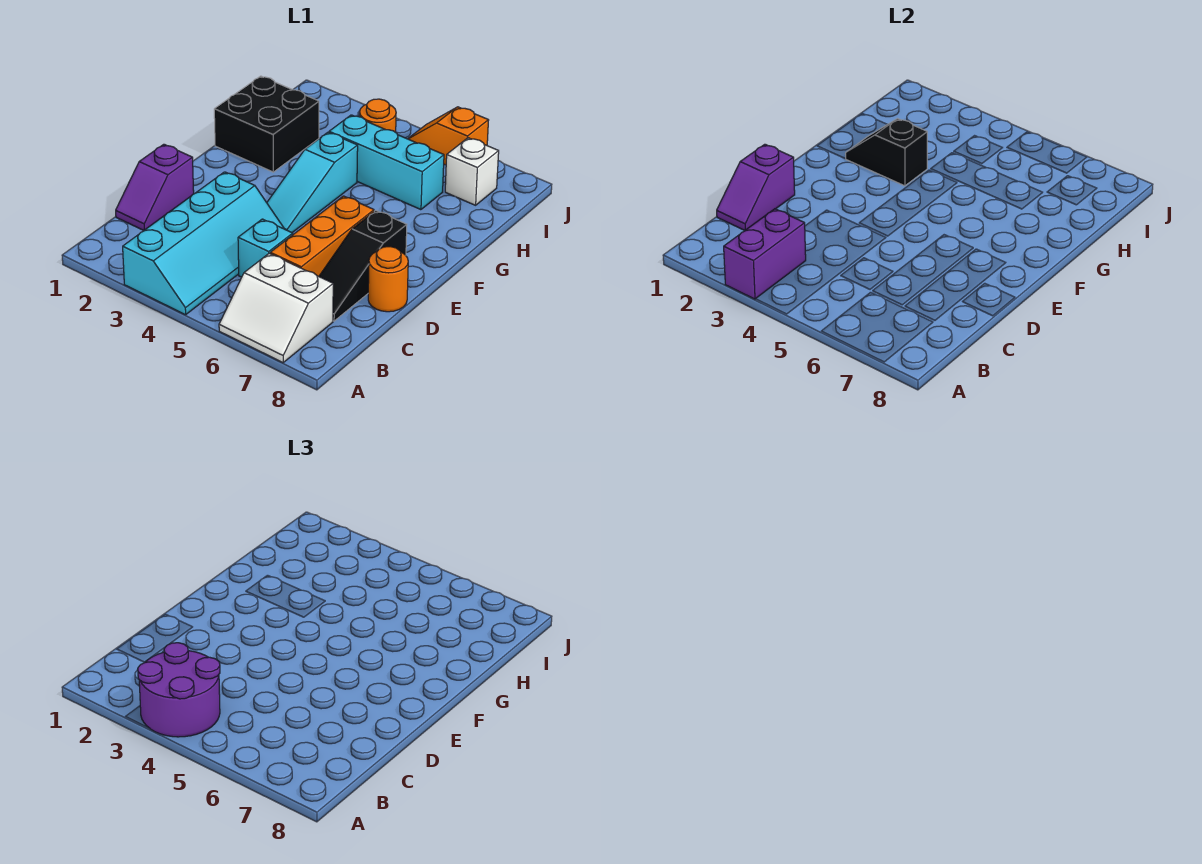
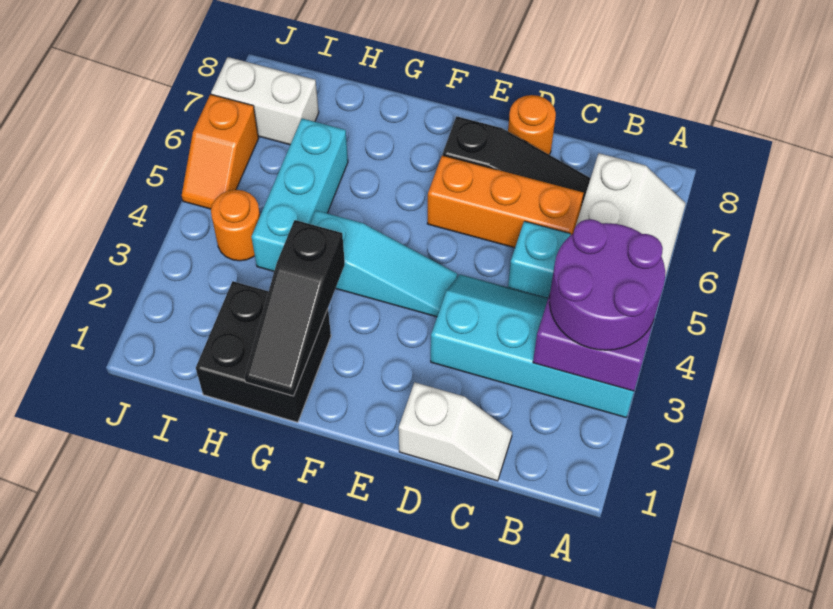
purple slope C1:D1 level 1 top D -> white slope C1:D1 level 1 top D
purple slope C1:D1 level 2 top D -> none
black slope G2:G3 level 2 top 3 -> black slope G1:G3 level 2 top 3
white brick I7 level 1 -> white brick I7:J7 level 1

